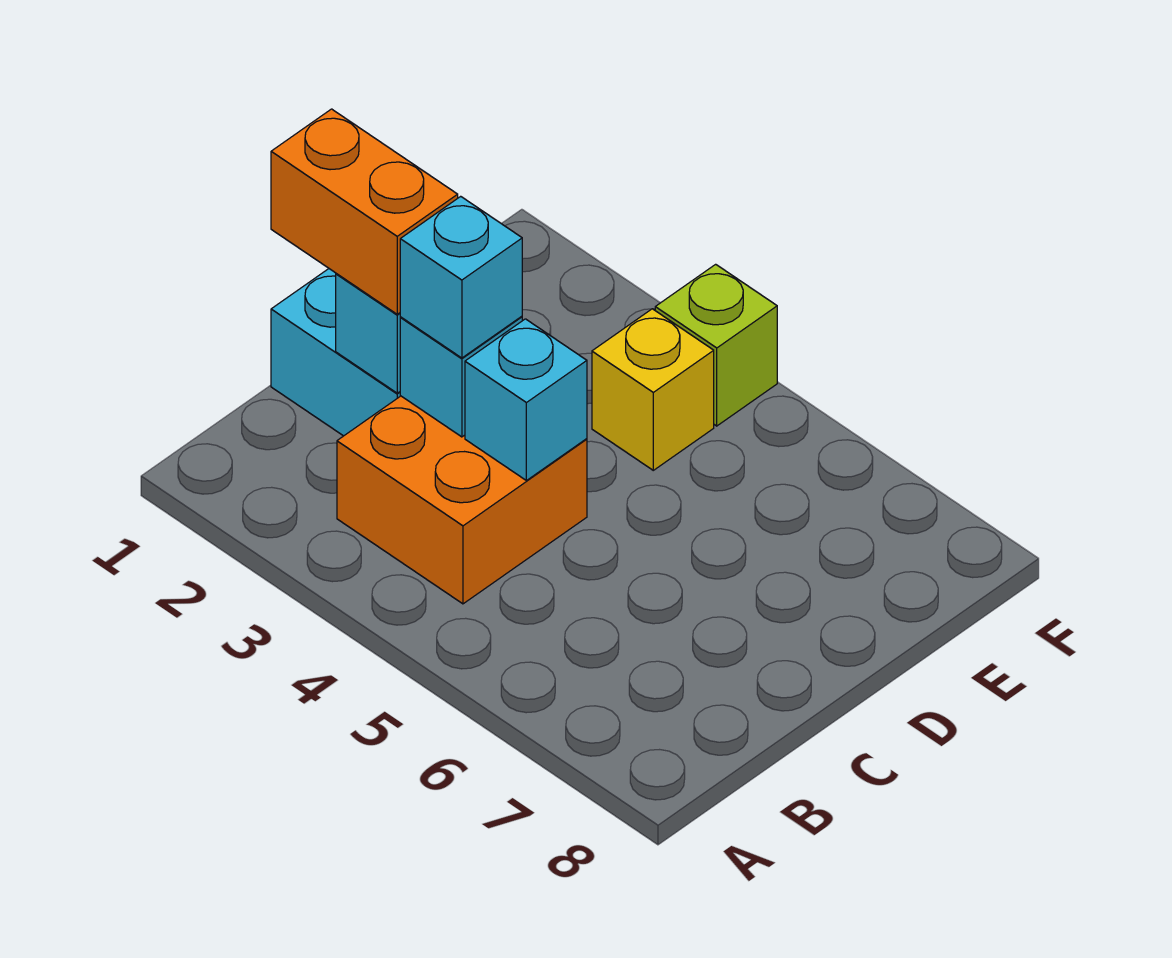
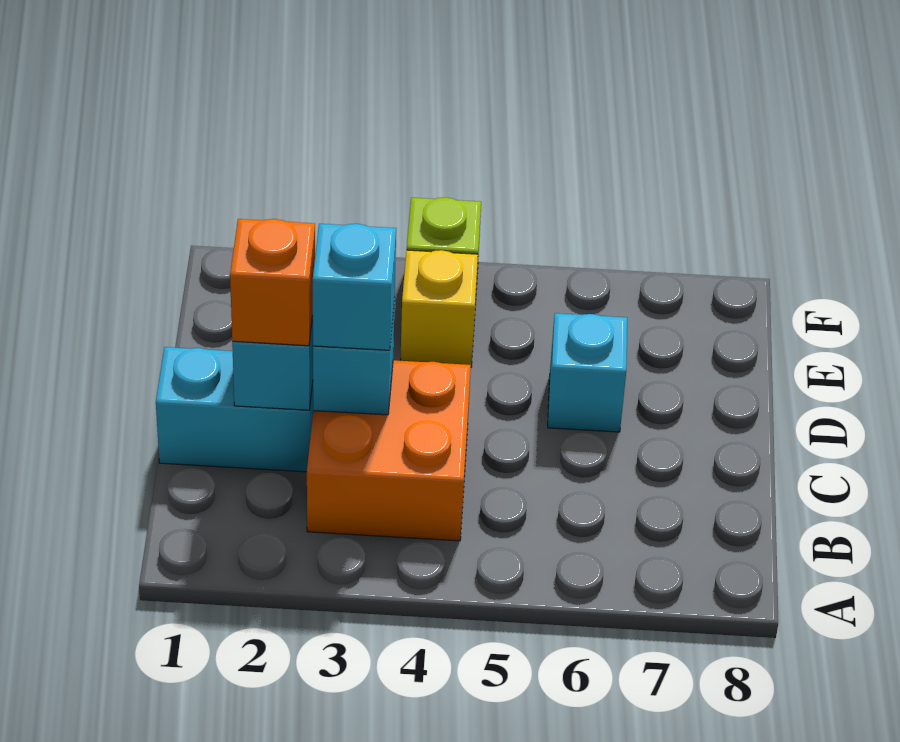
orange brick C1:C2 level 3 -> orange brick C2 level 3
cyan brick C4 level 2 -> cyan brick D6 level 1

